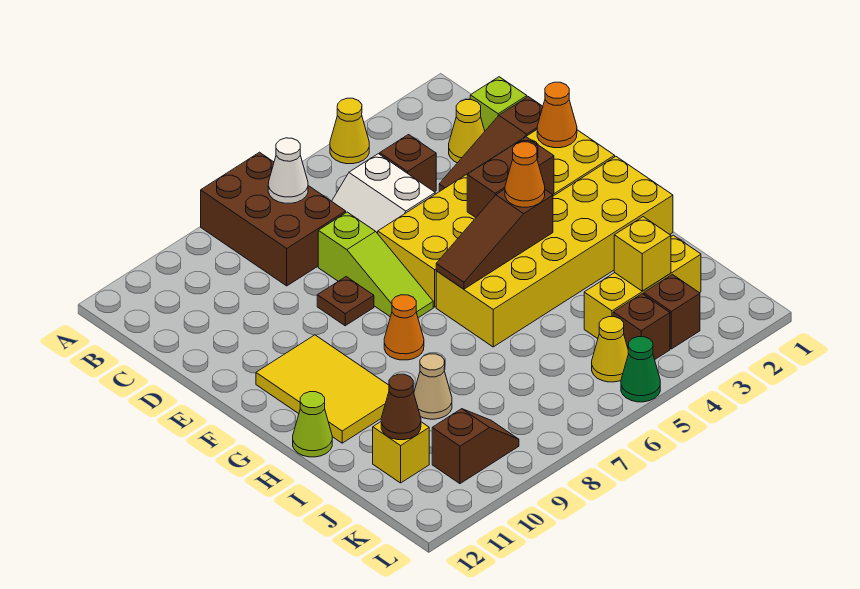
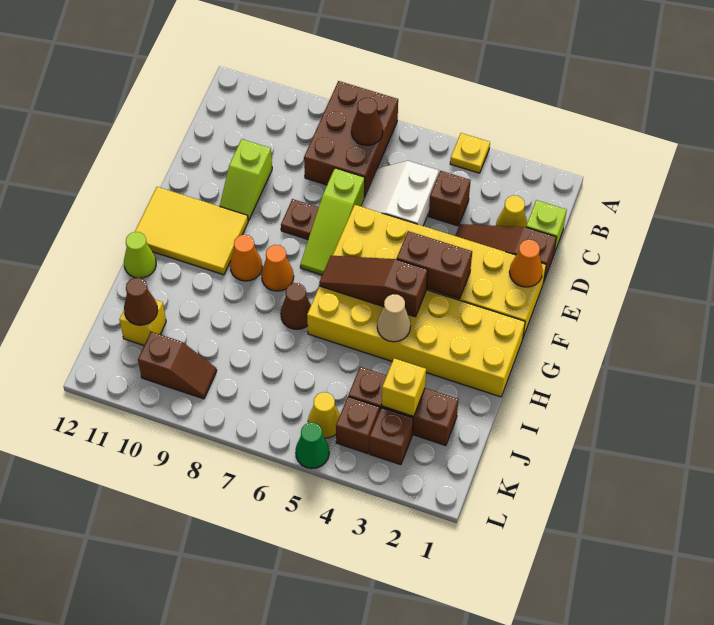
yellow cone A4 level 1 -> yellow plate A4 level 1
white cone B7 level 2 -> brown cone B7 level 2
none -> lime slope D10:E10 level 1 top D
yellow tile F10:H11 level 1 -> yellow tile F10:G12 level 1
orange cone G4 level 3 -> orange cone G9 level 1
none -> brown cone H7 level 1
tan cone I9 level 1 -> tan cone H4 level 2
yellow brick J2:J4 level 1 -> brown brick J2:J4 level 1

